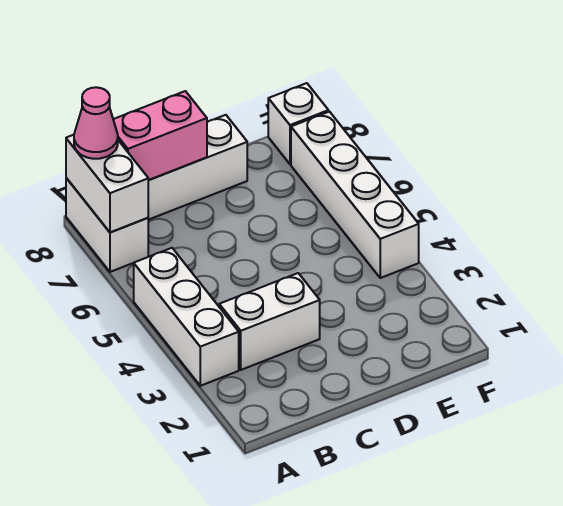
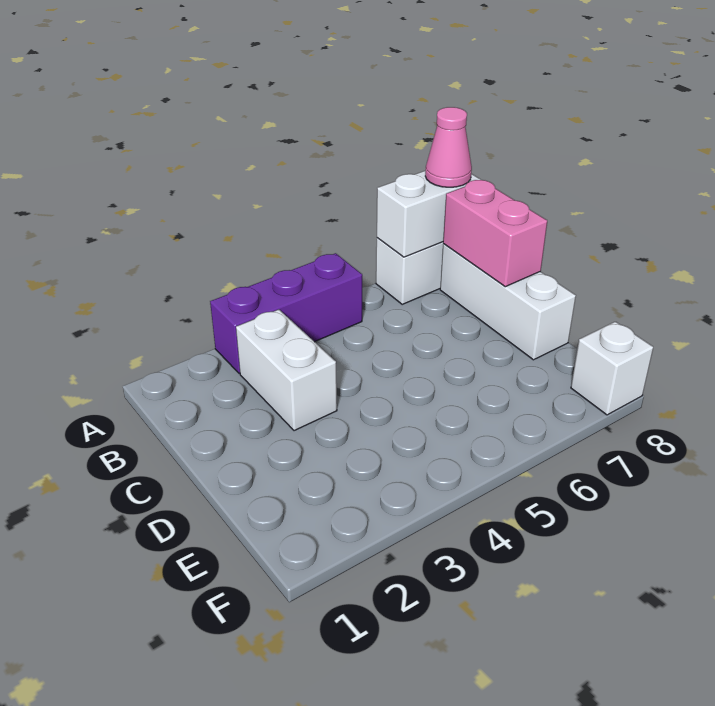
white brick A3:A5 level 1 -> purple brick A3:A5 level 1
white brick F4:F7 level 1 -> none

